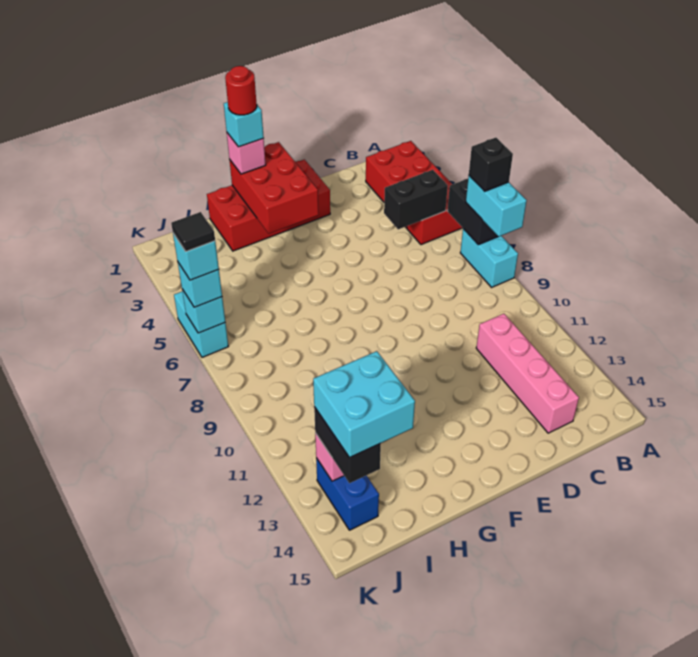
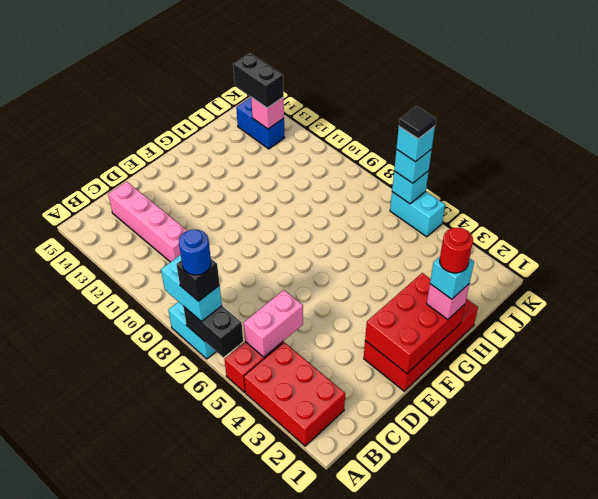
none -> blue round brick A7 level 5
black brick B5:C5 level 2 -> pink brick B5:C5 level 2
red brick F1:G3 level 2 -> red brick E1:G2 level 2
cyan brick I13:J14 level 4 -> none

